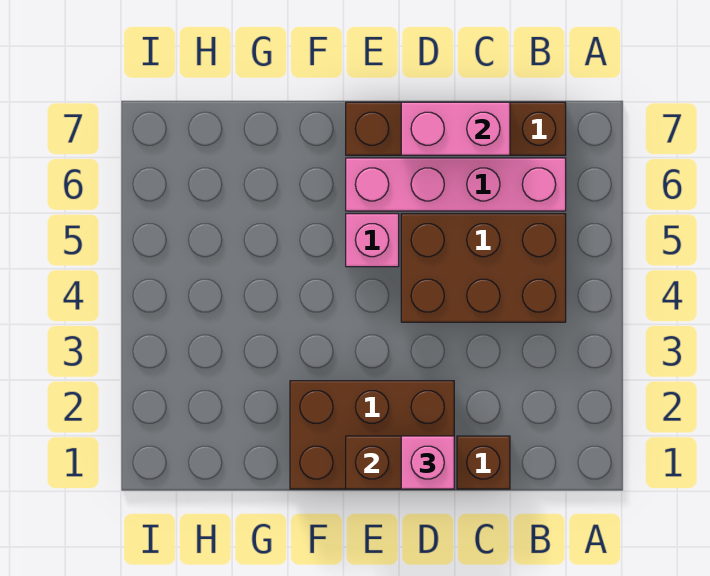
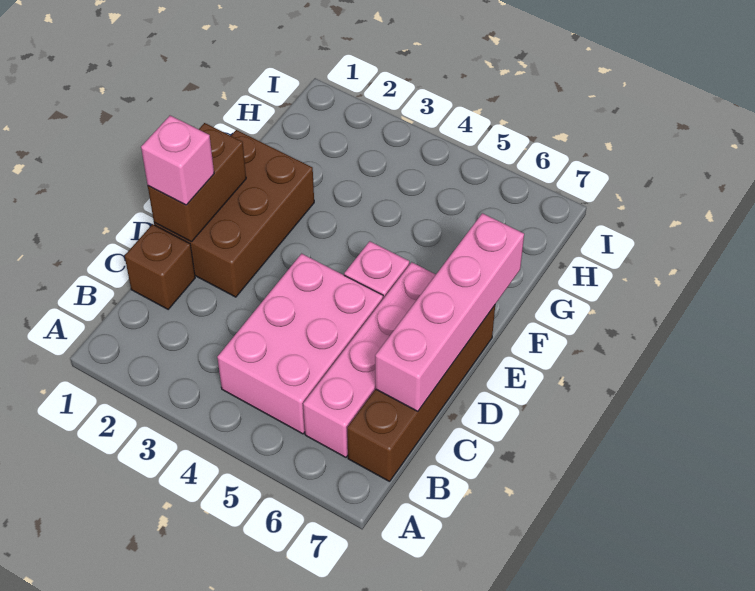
brown brick B4:D5 level 1 -> pink brick B4:D5 level 1
pink brick C7:D7 level 2 -> pink brick C7:F7 level 2

